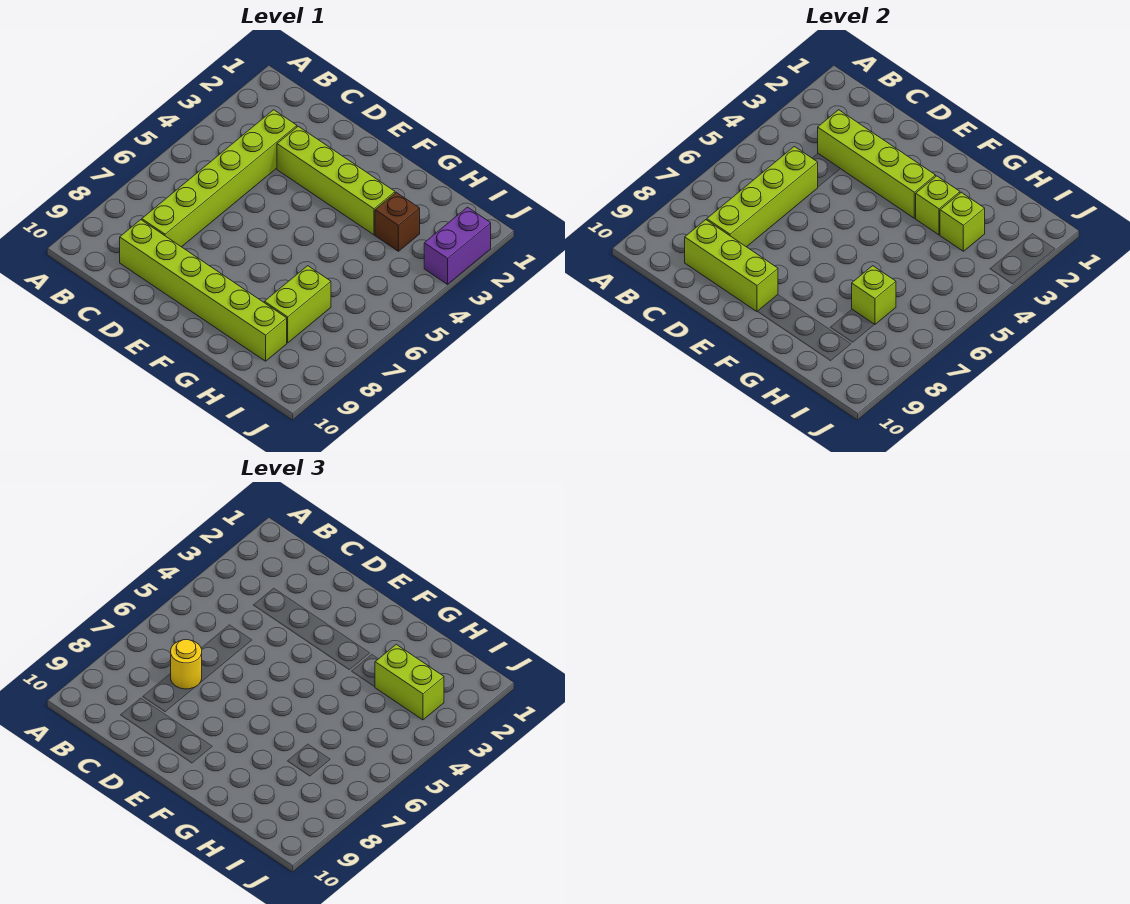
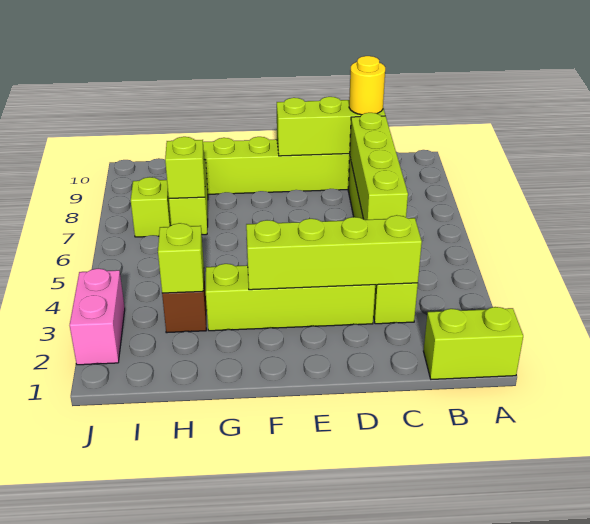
yellow round brick C7 level 3 -> yellow round brick C9 level 3
lime brick G3 level 2 -> lime brick I7 level 1
lime brick H3:I3 level 3 -> lime brick A1:B1 level 1
purple brick J2:J3 level 1 -> pink brick J2:J3 level 1

